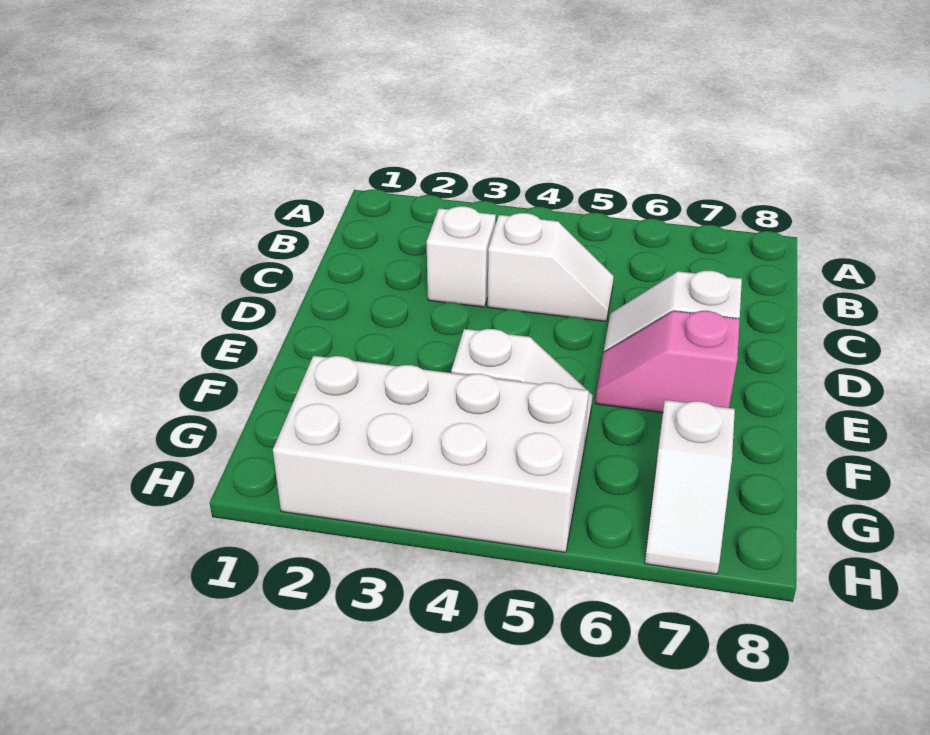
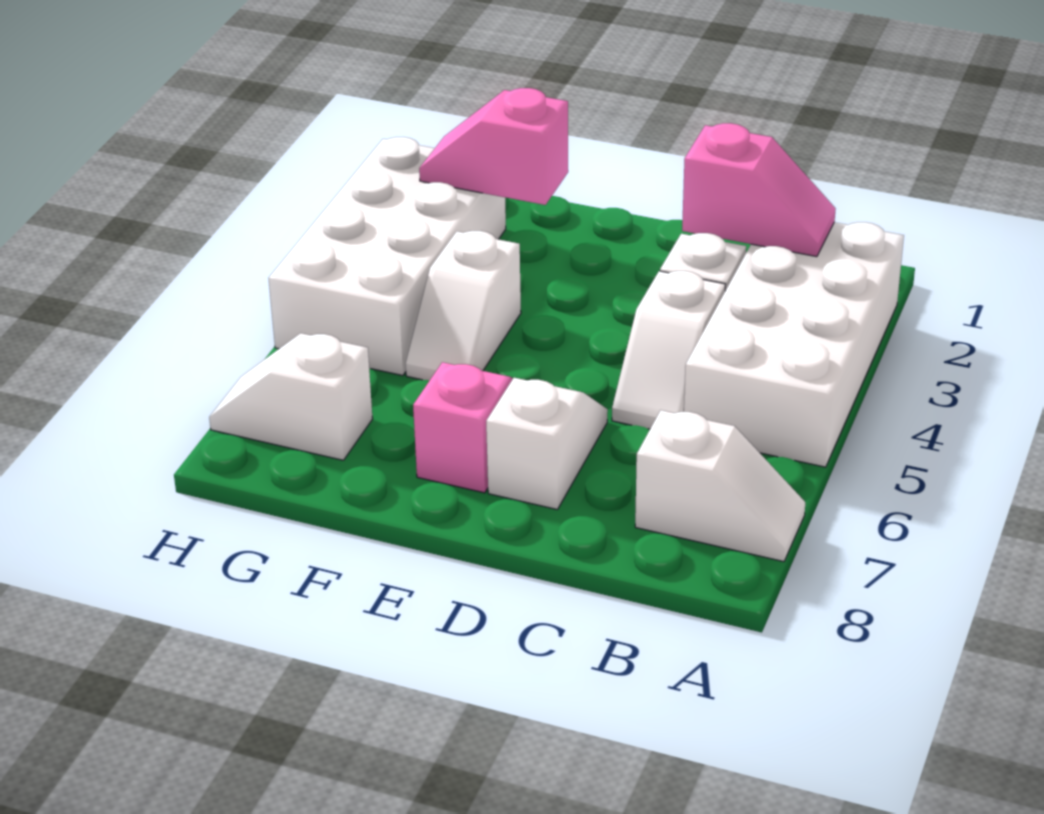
none -> white brick A2:B5 level 1
none -> white slope A7:B7 level 1 top B
none -> pink slope B2:C2 level 2 top C
none -> pink slope F2:G2 level 2 top F

